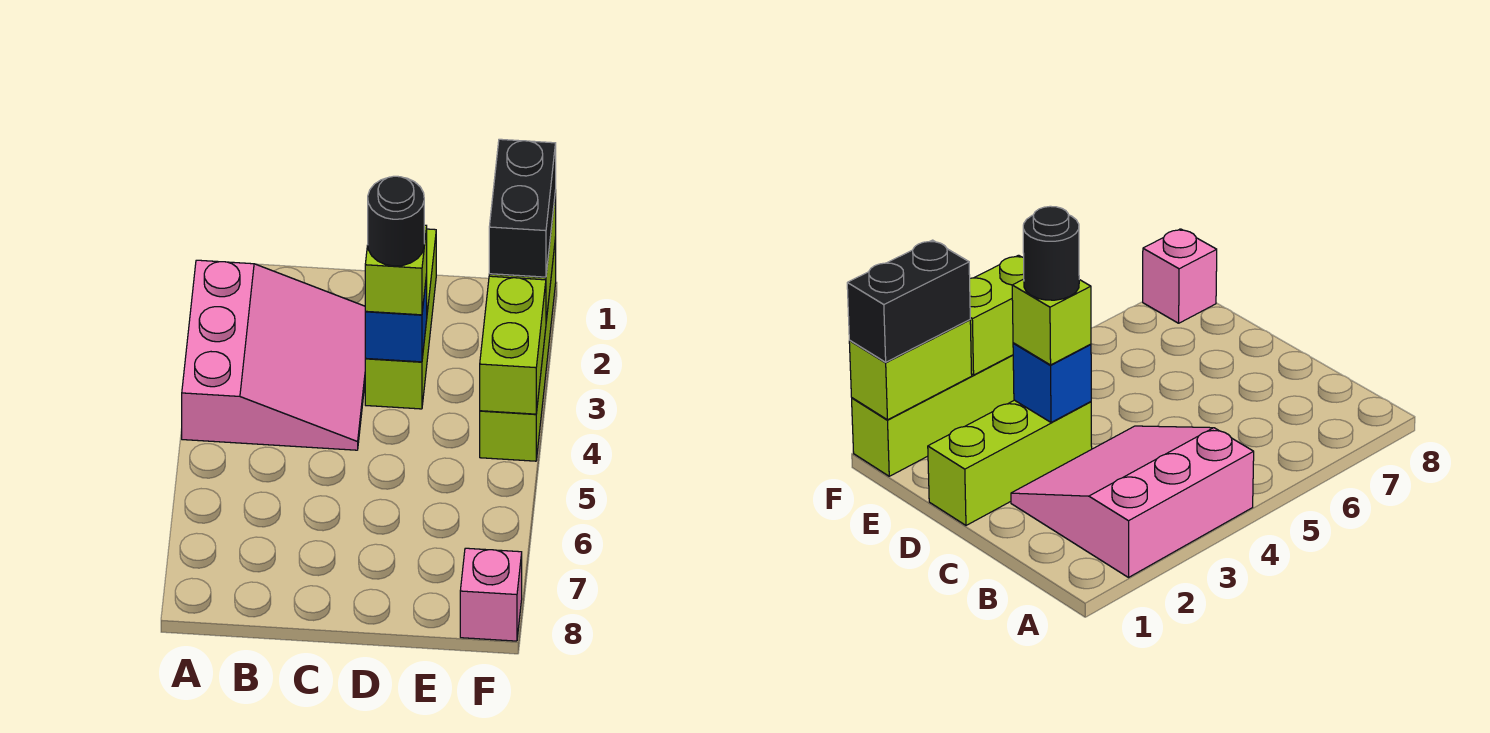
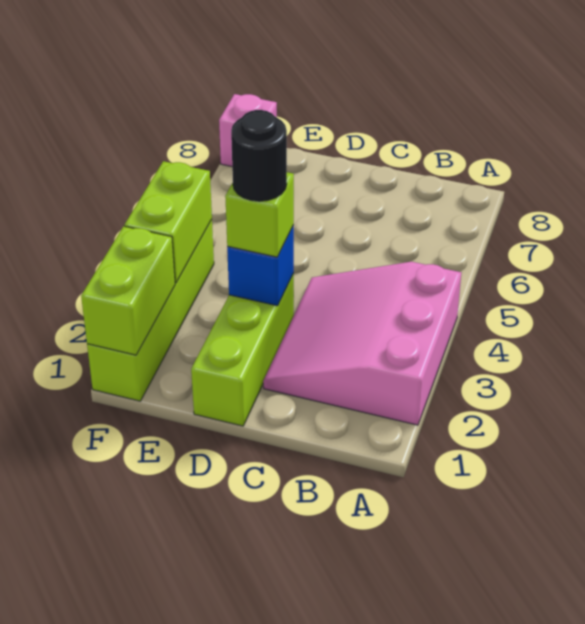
black brick F1:F2 level 3 -> none

